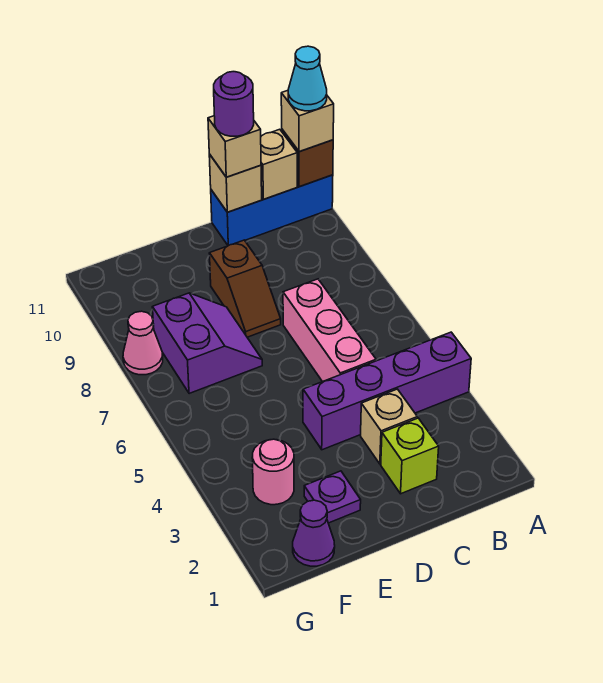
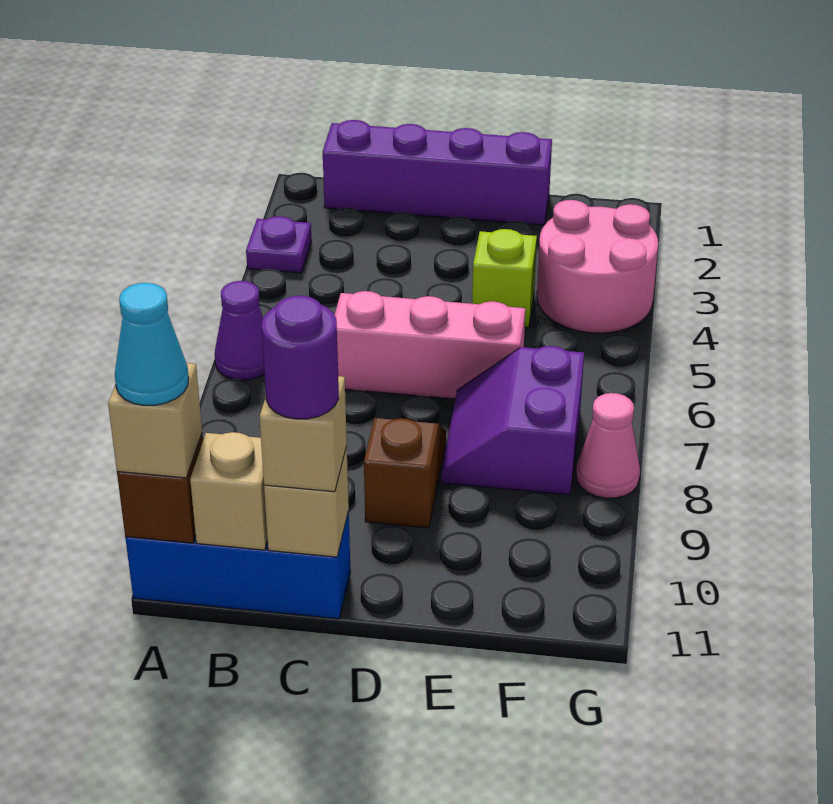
purple brick A4:D4 level 1 -> purple brick B1:E1 level 1
lime brick C2 level 1 -> lime brick E4 level 1
tan brick C3 level 1 -> none
pink brick C5:C7 level 1 -> pink brick C6:E6 level 1
purple plate E2 level 1 -> purple plate A3 level 1
purple cone F1 level 1 -> purple cone A6 level 1
pink round brick F3 level 1 -> pink round brick F3:G4 level 1

